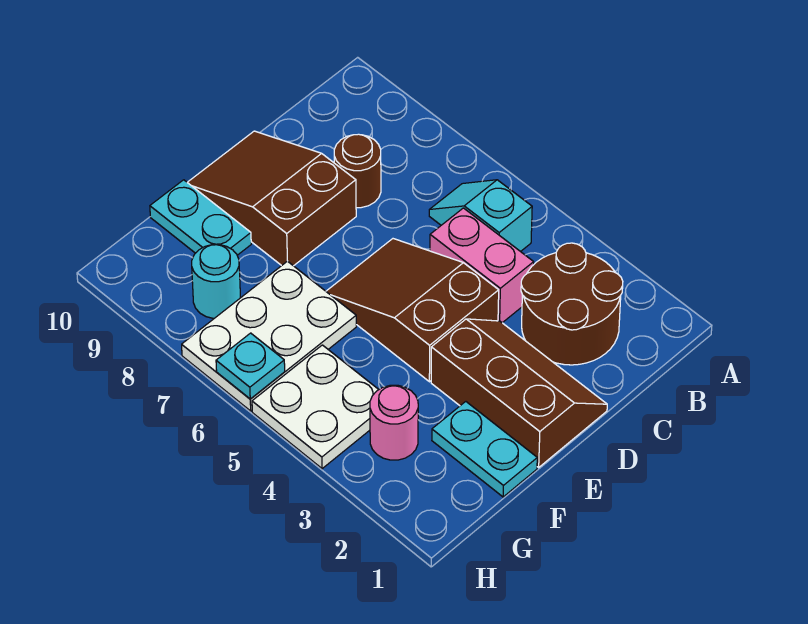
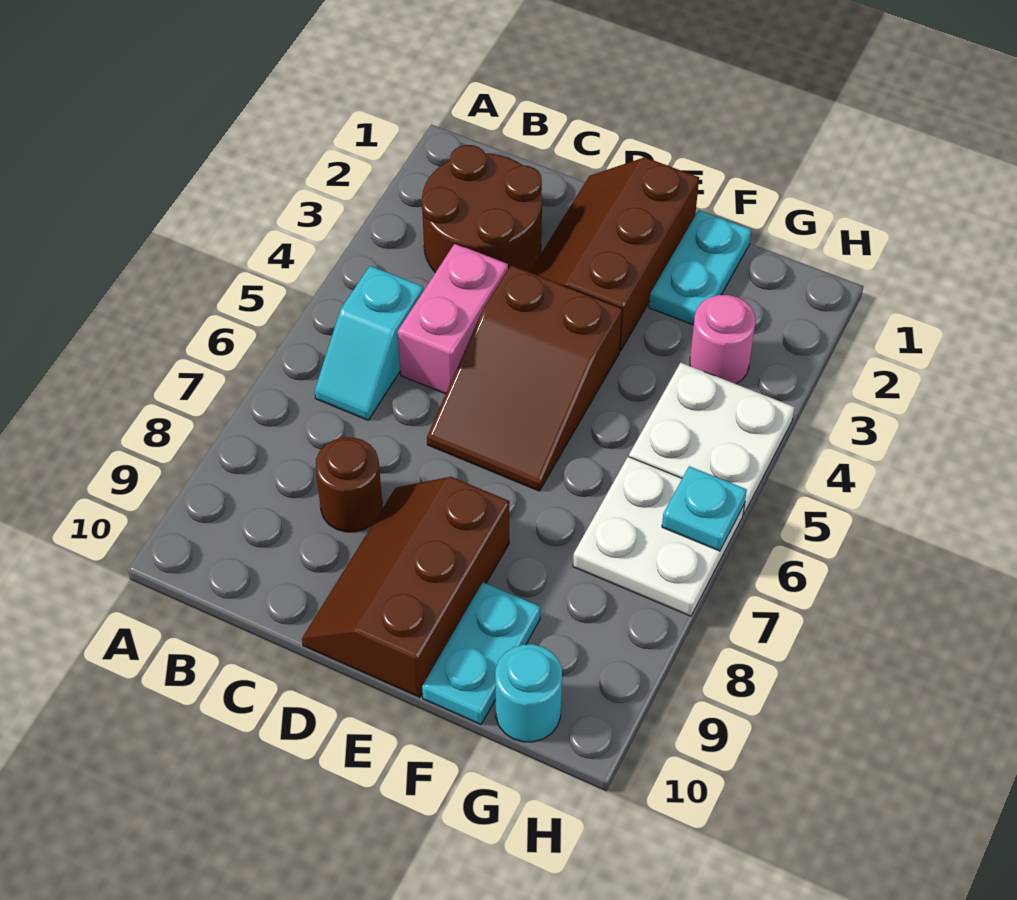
brown slope D8:E10 level 1 top 8 -> brown slope D8:E10 level 1 top E
white plate F6:H7 level 1 -> white plate G6:H7 level 1
cyan round brick G8 level 1 -> cyan round brick G10 level 1

